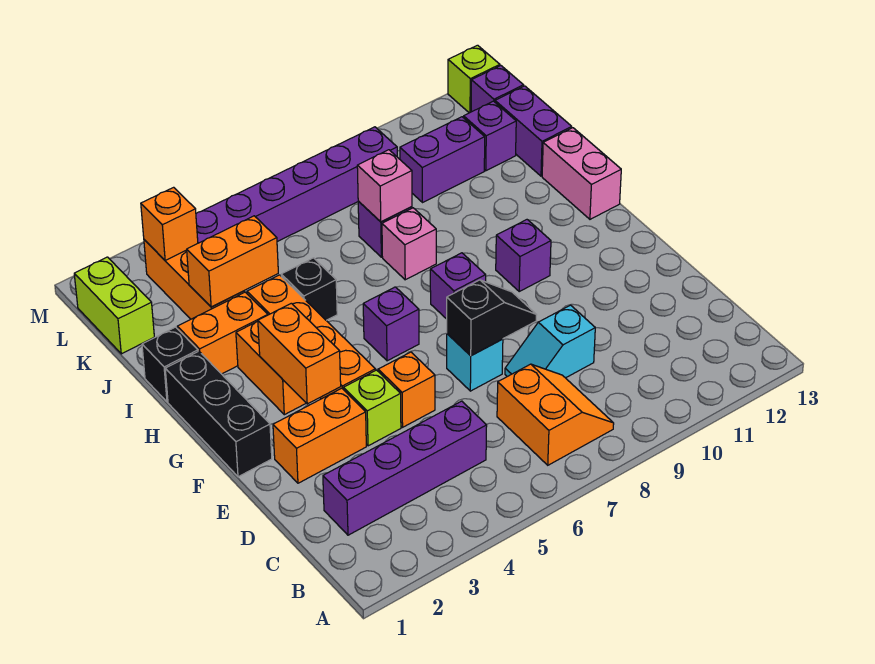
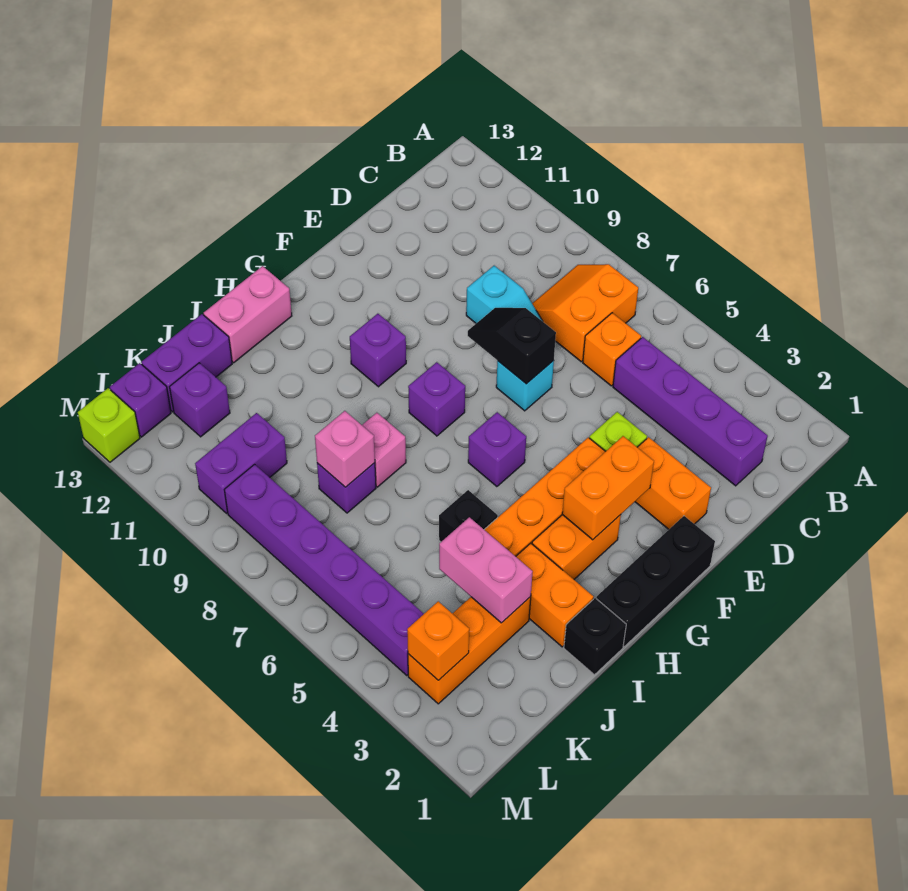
orange brick E5 level 1 -> orange brick C6 level 1
orange brick J3:J4 level 2 -> pink brick J3:J4 level 2
lime brick K1:L1 level 1 -> none
purple brick K10:K11 level 1 -> purple brick K10:L10 level 1

